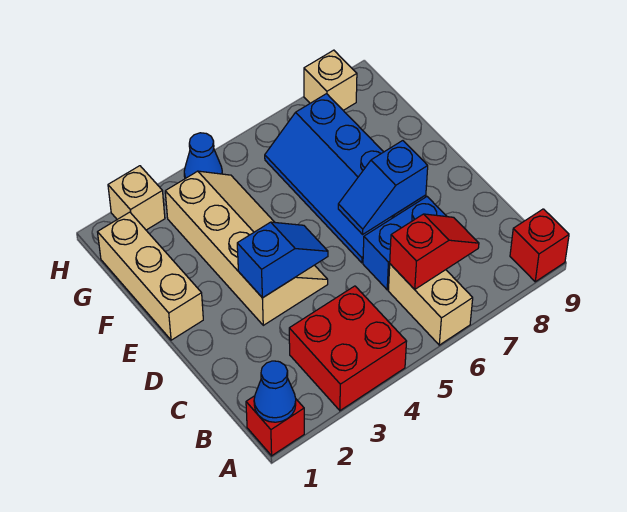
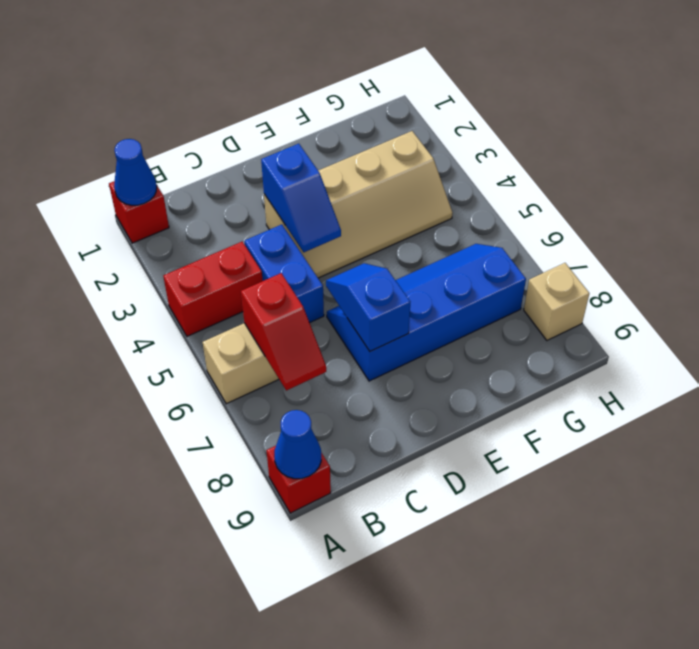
red brick A3:B4 level 1 -> red brick A4:B4 level 1
blue brick C6:C7 level 1 -> blue brick C4:C5 level 1
tan brick E1:G1 level 1 -> none
tan brick H2 level 1 -> none
blue cone H4 level 1 -> blue cone A9 level 2

